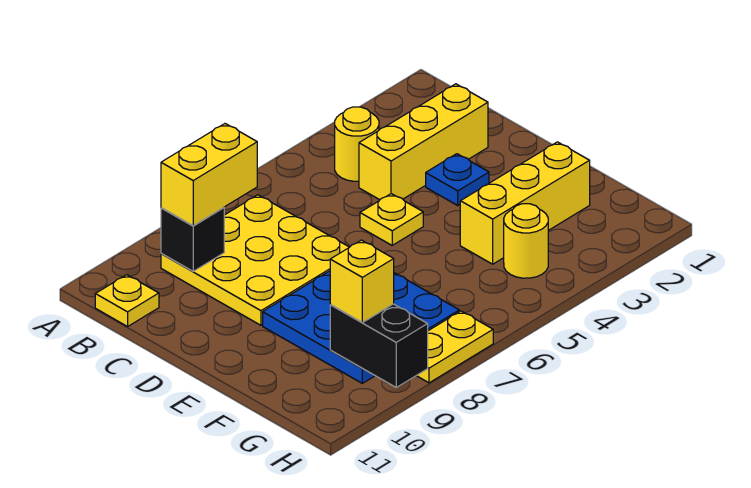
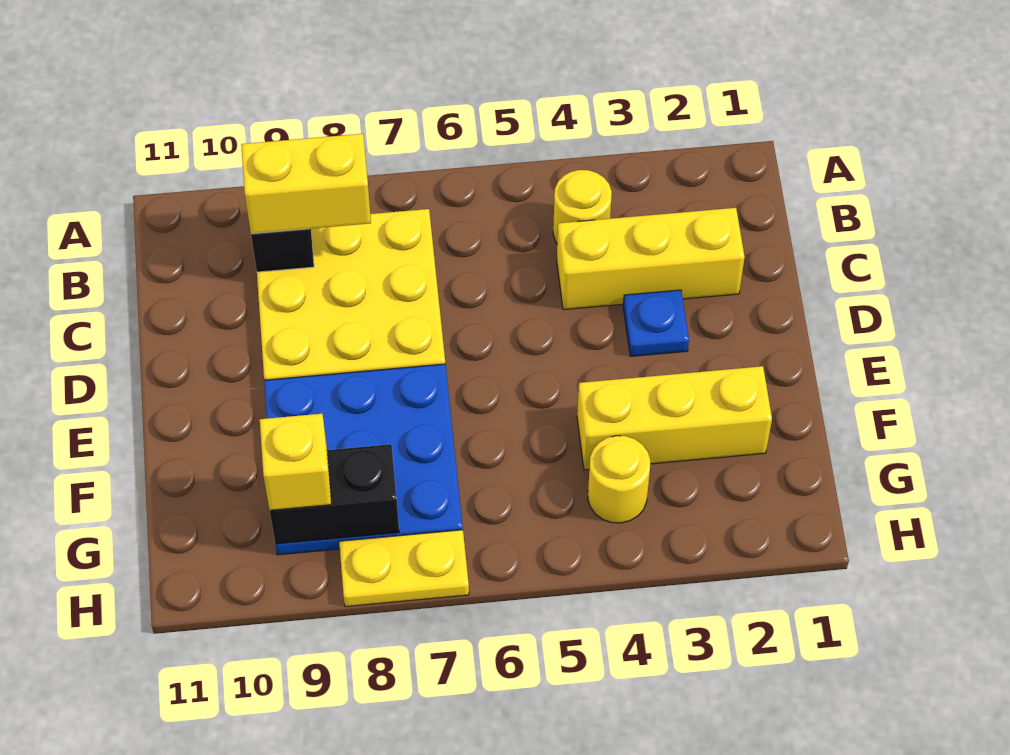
yellow plate B11 level 1 -> none
yellow plate D5 level 1 -> none
black brick G9:H9 level 2 -> black brick G8:G9 level 2

